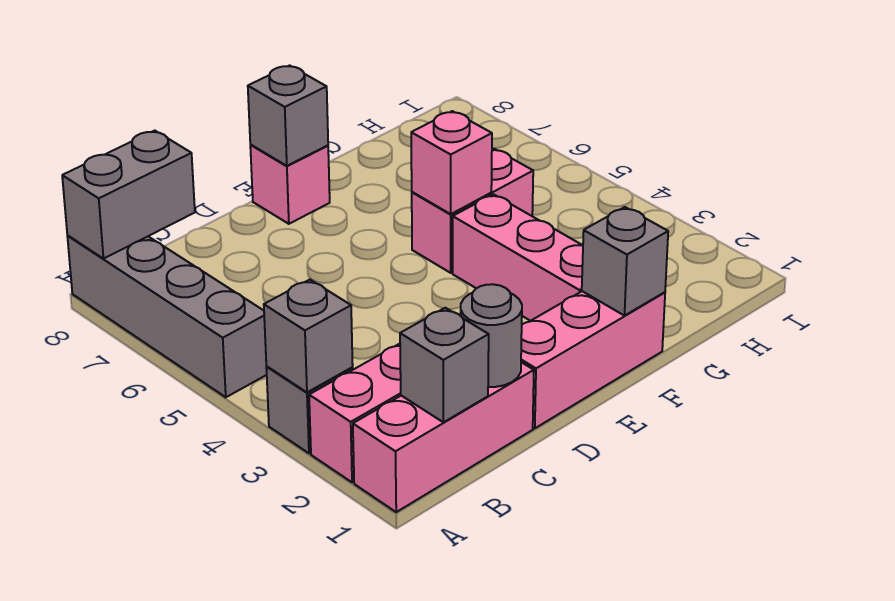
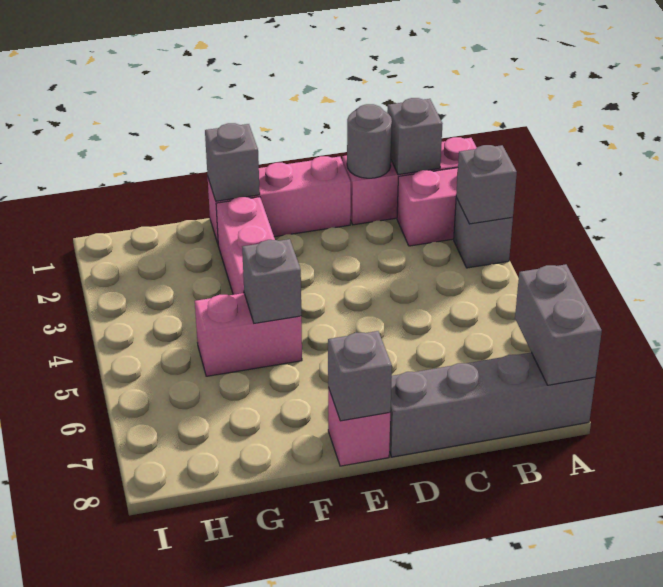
grey brick A5:A8 level 1 -> grey brick A8:D8 level 1
grey brick A8:B8 level 2 -> grey brick A7:A8 level 2
pink brick F5 level 2 -> grey brick F5 level 2

